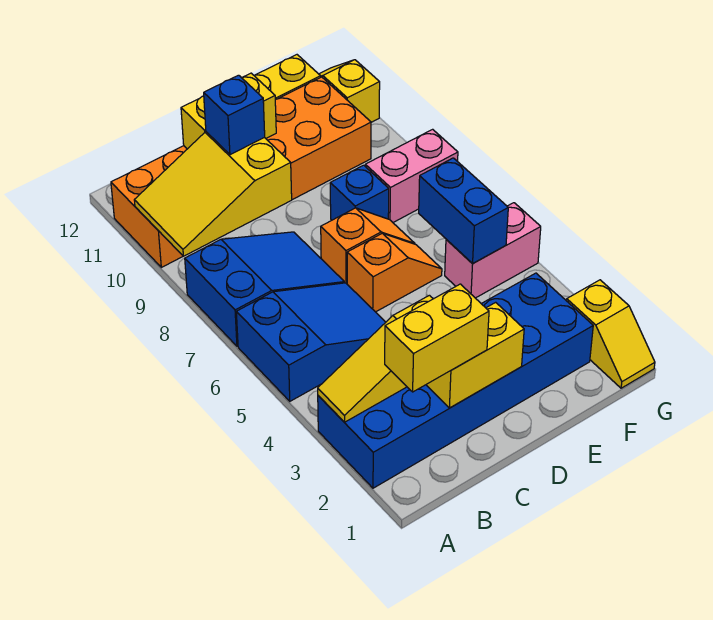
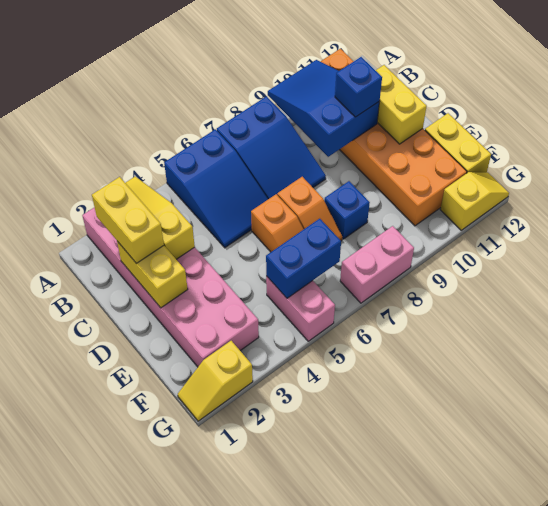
blue brick A2:F3 level 1 -> pink brick A2:F3 level 1
yellow slope A9:C10 level 2 top C -> blue slope A9:C10 level 2 top C
pink brick F8:G8 level 1 -> pink brick G7:G8 level 1

